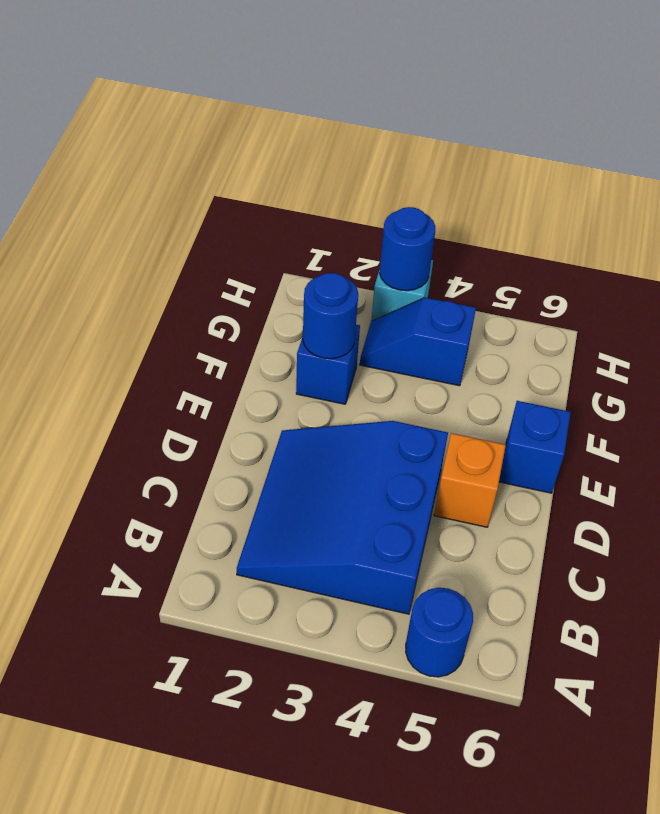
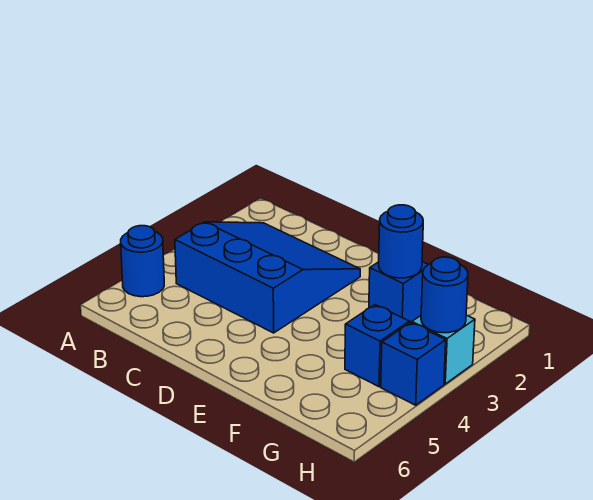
orange brick D5 level 1 -> none
blue brick E6 level 1 -> blue brick H4 level 1

